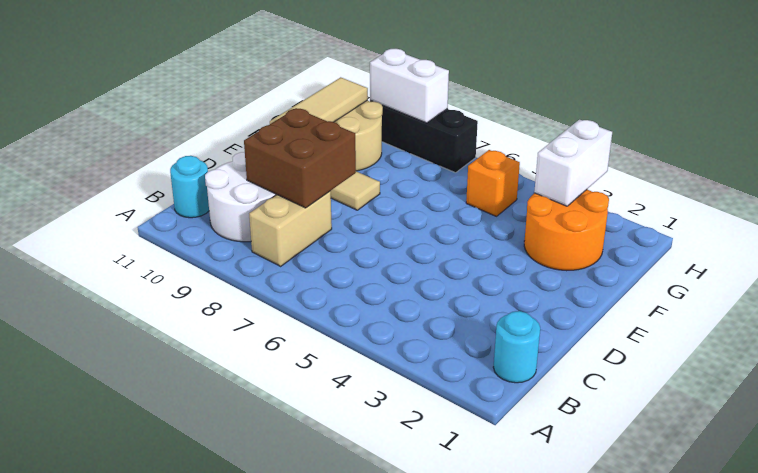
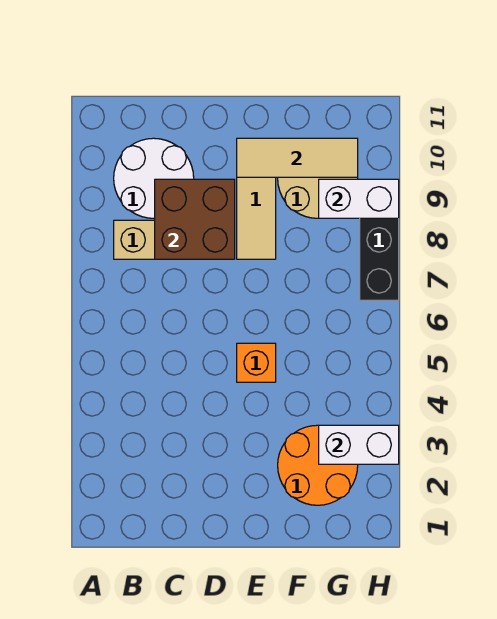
cyan round brick B1 level 1 -> none
cyan round brick B11 level 1 -> none
orange brick G5 level 1 -> orange brick E5 level 1
white brick H8:H9 level 2 -> white brick G9:H9 level 2

